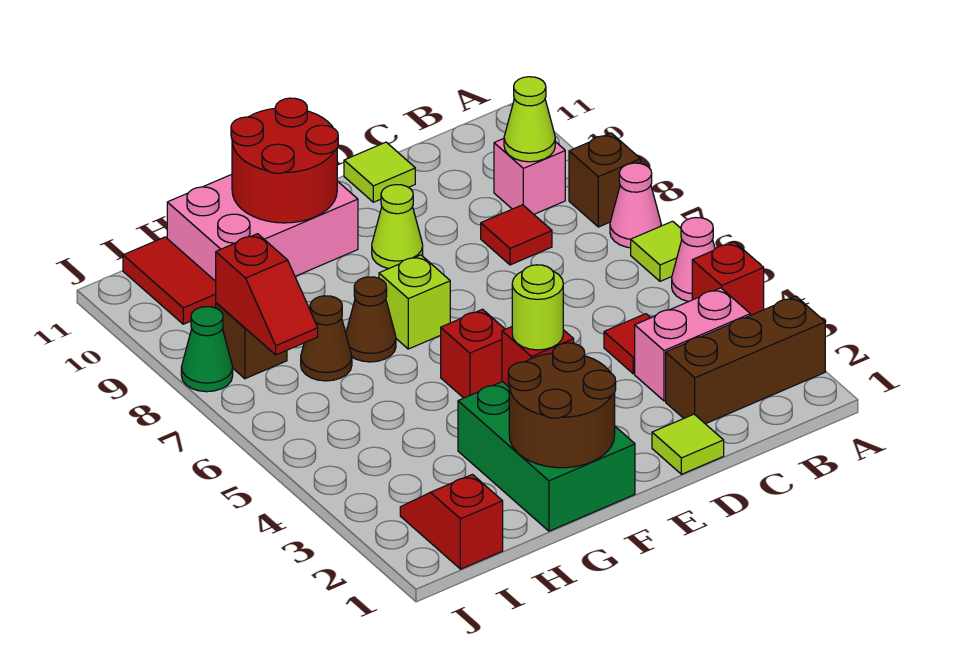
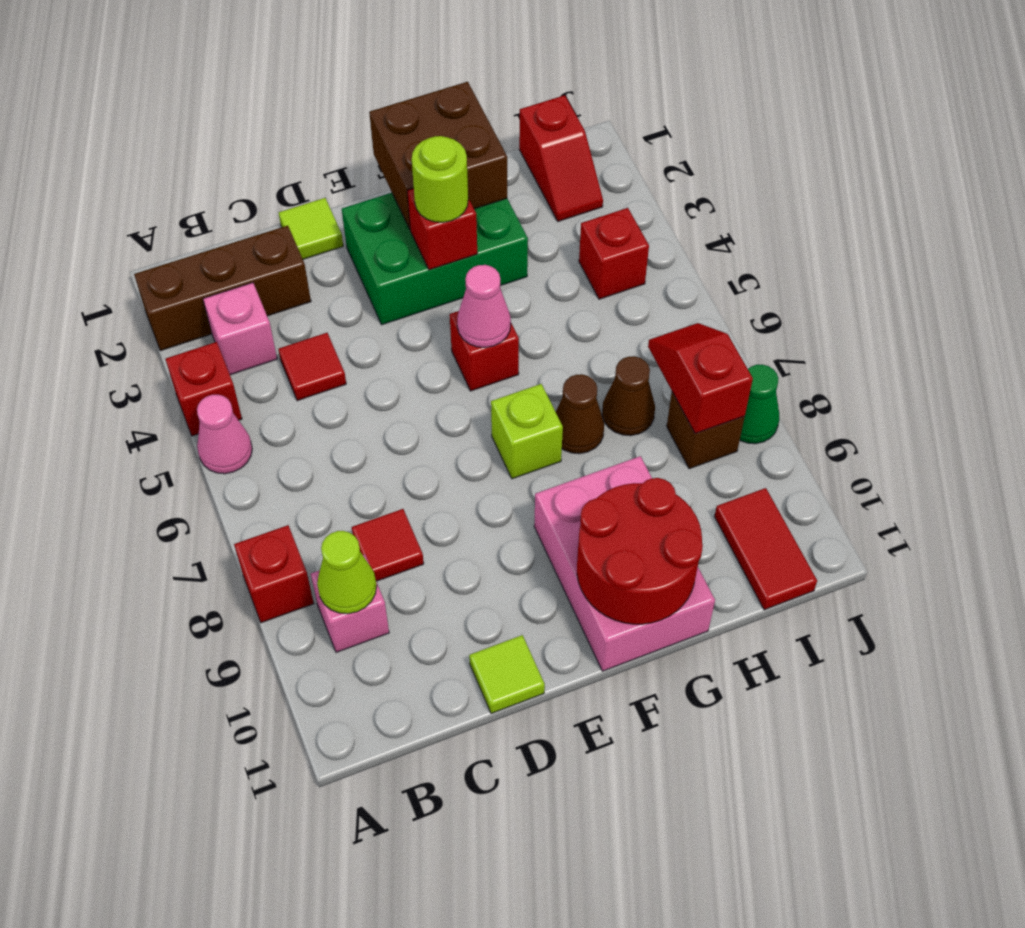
lime tile A6 level 1 -> none
pink cone A7 level 1 -> pink cone F5 level 2
brown brick A8 level 1 -> red brick A8 level 1
pink brick B3:C3 level 1 -> pink brick B3 level 1
lime cone E9 level 1 -> none
green brick F1:G3 level 1 -> green brick E2:G3 level 1
brown round brick F1:G2 level 2 -> brown brick F1:G2 level 2
pink brick F10:H11 level 1 -> pink brick F9:G11 level 1
none -> red brick I4 level 1

